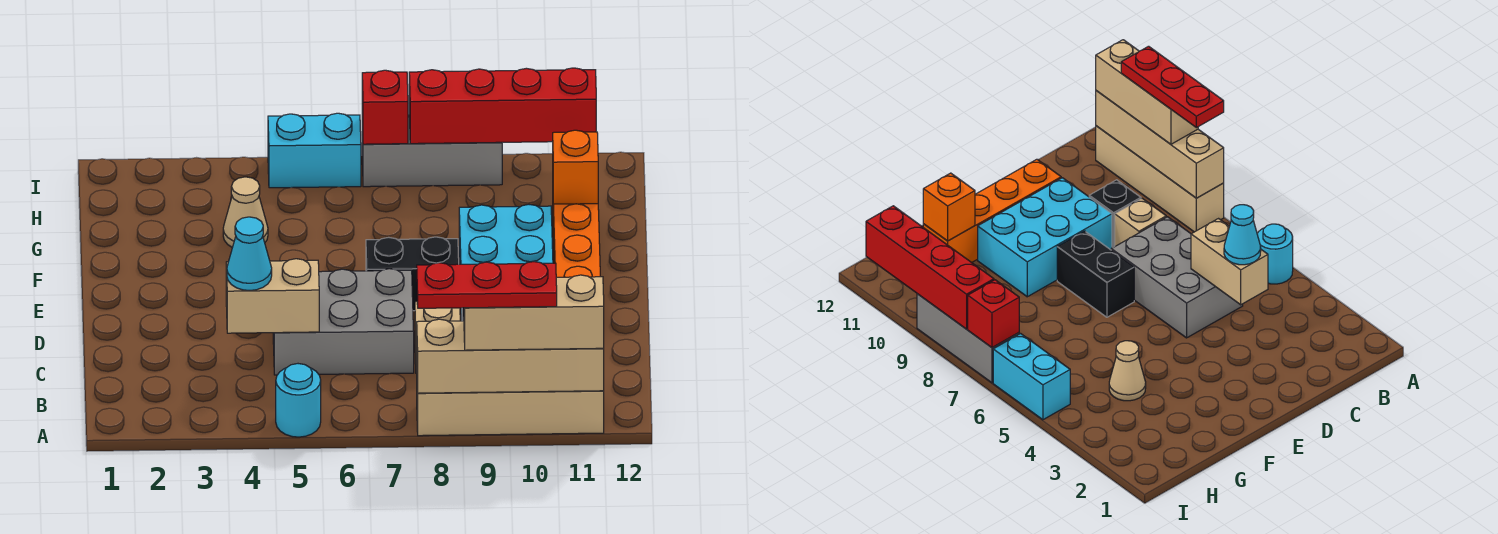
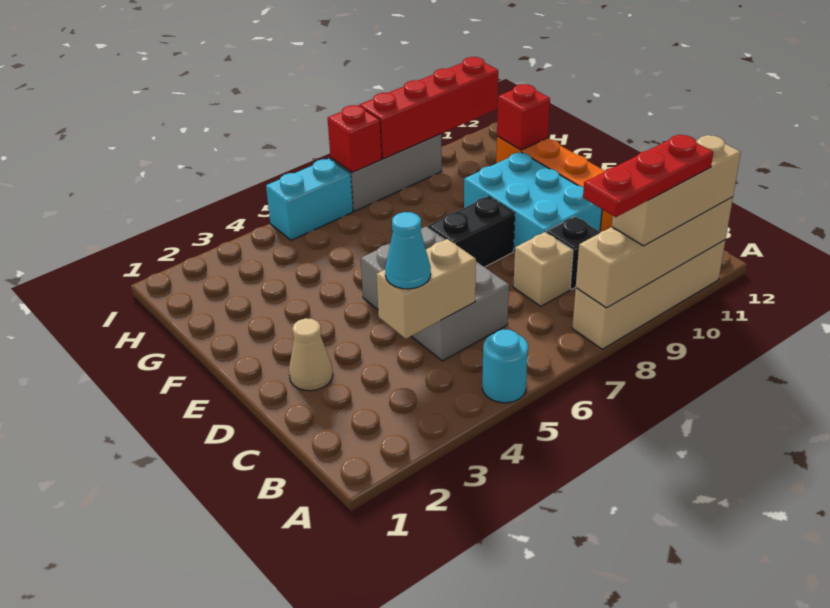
grey brick C5:D7 level 1 -> grey brick C5:E6 level 1
tan cone G4 level 1 -> tan cone D2 level 1
orange brick G11 level 2 -> red brick G11 level 2

